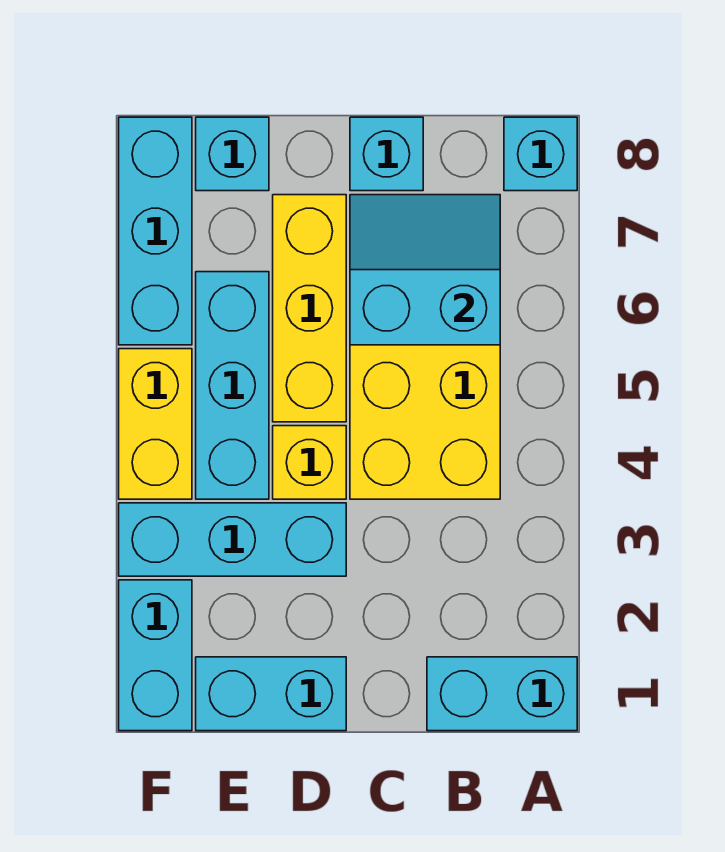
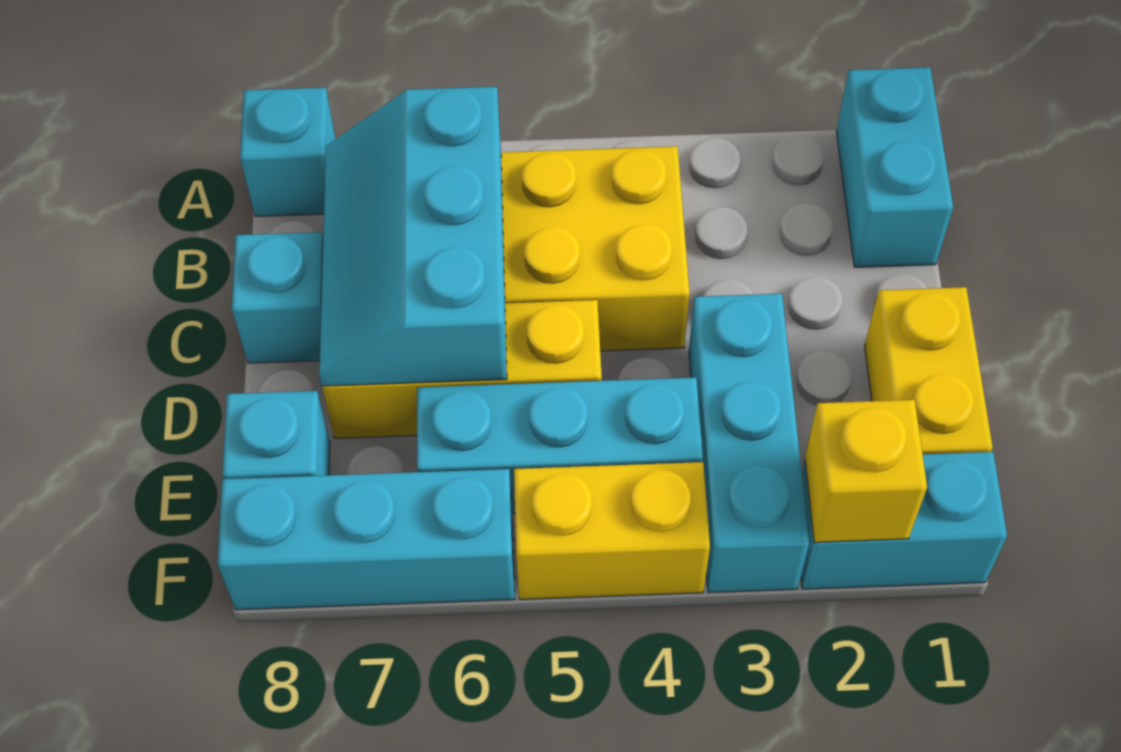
cyan slope B6:C7 level 2 top 6 -> cyan slope B6:D7 level 2 top 6
cyan brick D1:E1 level 1 -> yellow brick D1:E1 level 1
yellow brick D4 level 1 -> yellow brick F2 level 2

